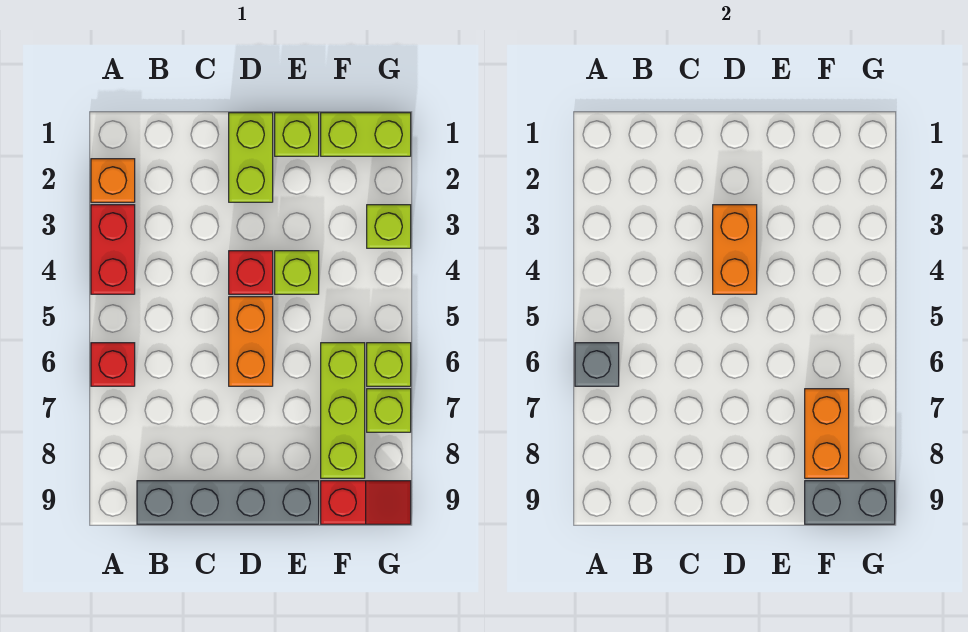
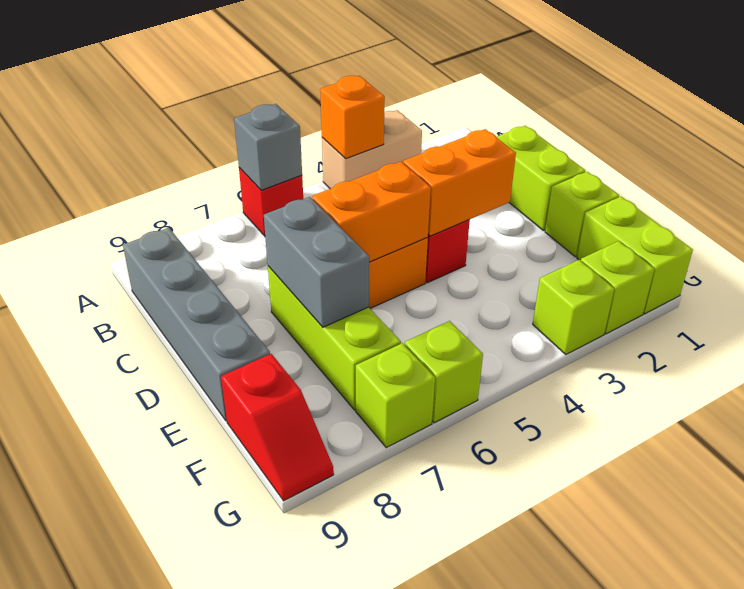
orange brick A2 level 1 -> orange brick A4 level 2
red brick A3:A4 level 1 -> tan brick A3:A4 level 1
lime brick D1:D2 level 1 -> lime brick C1:D1 level 1
lime brick E4 level 1 -> lime brick G2 level 1
lime brick F6:F8 level 1 -> lime brick D7:F7 level 1
orange brick F7:F8 level 2 -> orange brick D5:D6 level 2
grey brick F9:G9 level 2 -> grey brick D7:E7 level 2

